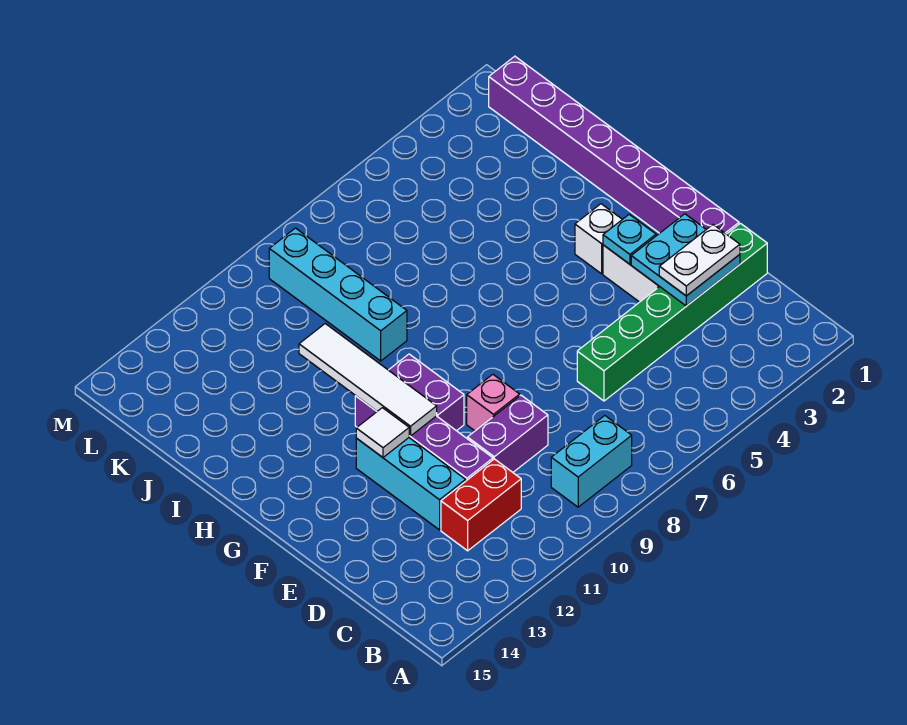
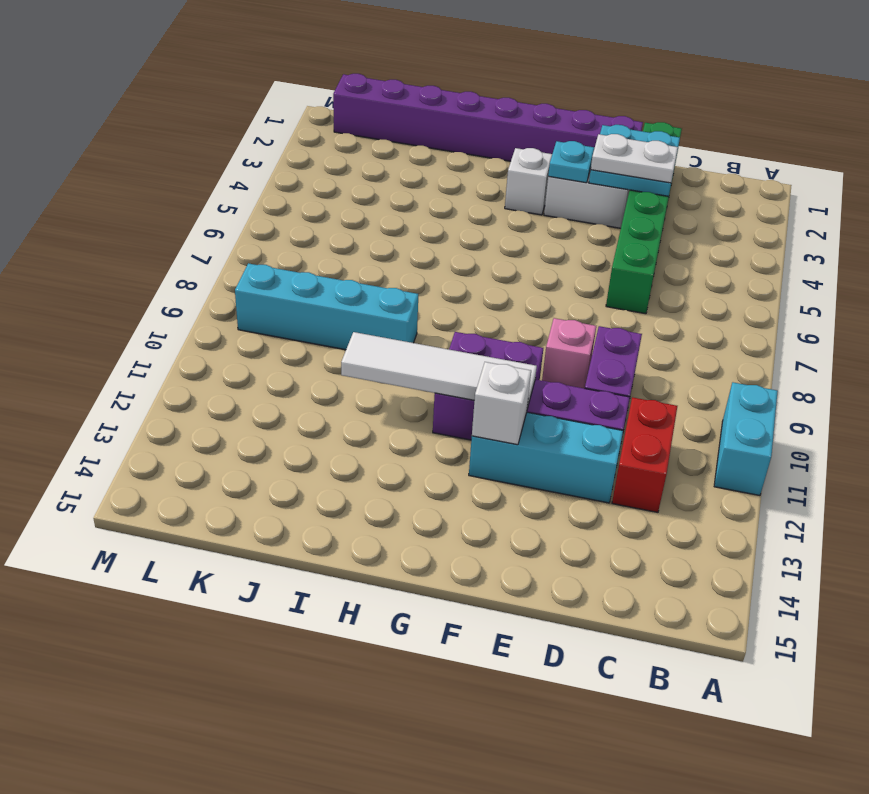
cyan brick B8:B9 level 1 -> cyan brick A10:A11 level 1
white plate D2:D3 level 3 -> white plate D3:E3 level 3
white tile F12 level 2 -> white brick F12 level 2

